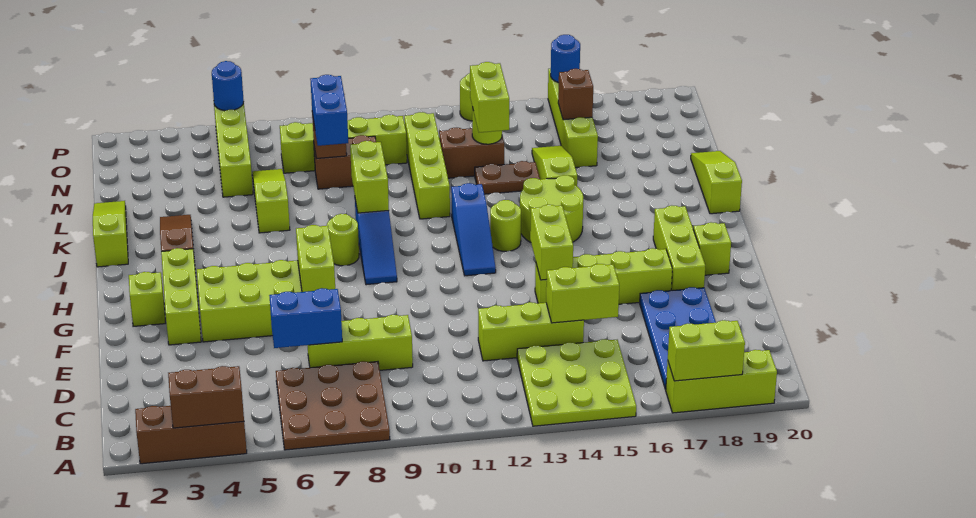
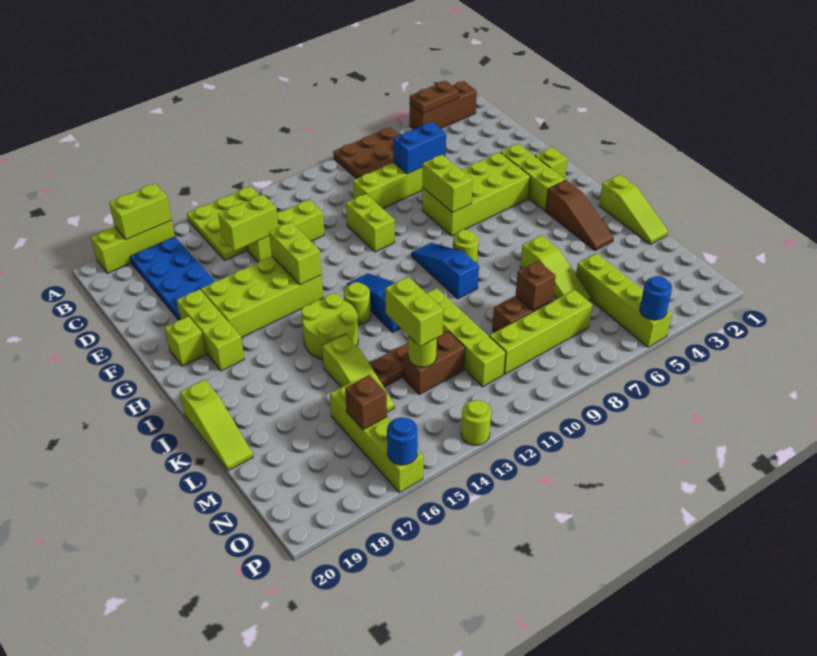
brown brick A3:A4 level 2 -> brown plate A3:A4 level 2
lime brick F14:F17 level 1 -> lime brick F14:G17 level 1
lime brick J9:K9 level 2 -> lime brick E10:F10 level 1
blue brick L8:M8 level 3 -> none

